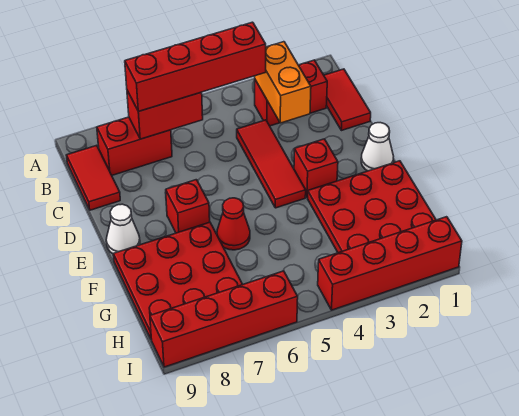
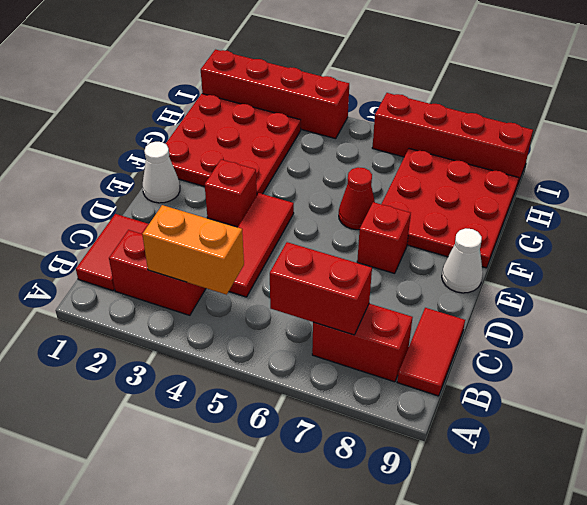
orange brick B3:C3 level 2 -> orange brick B3:B4 level 2
red brick B4:B7 level 3 -> none

